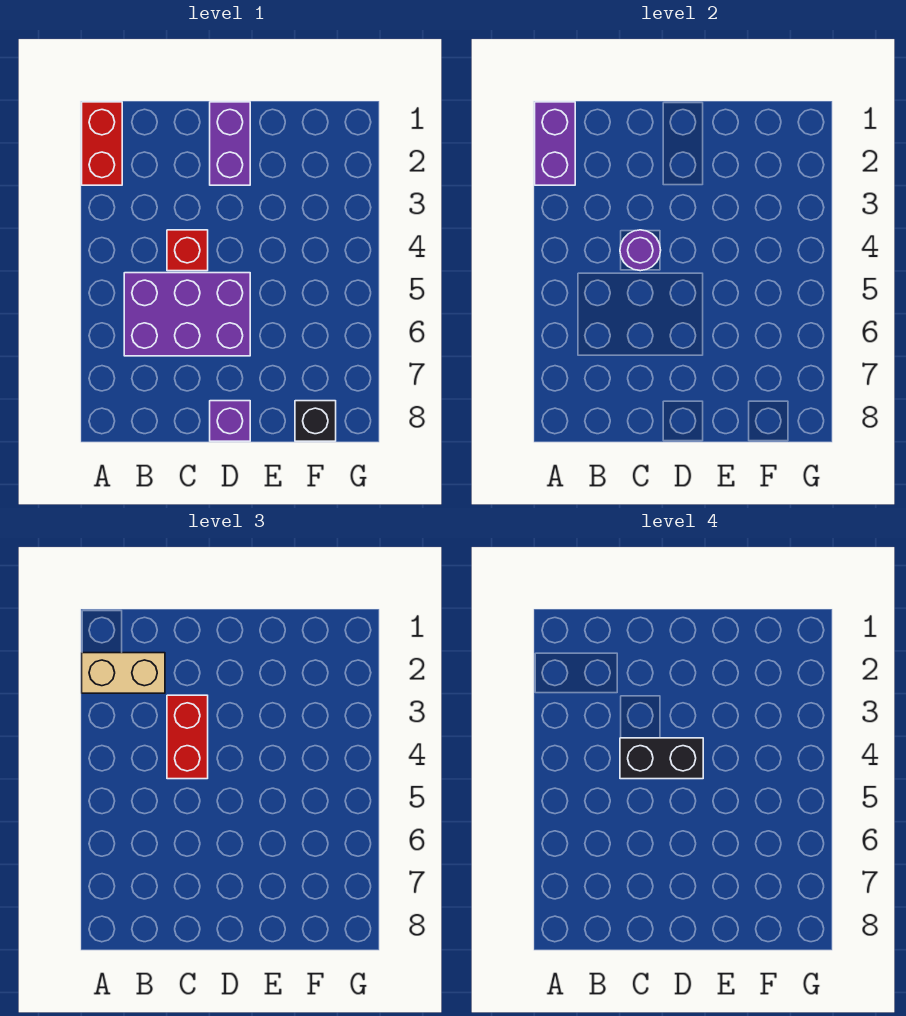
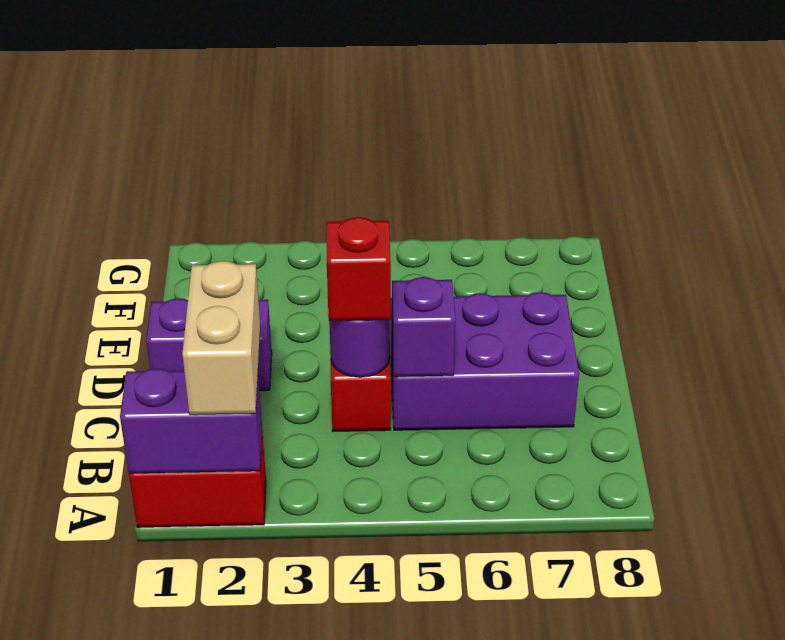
purple brick B5:D6 level 1 -> purple brick C5:D7 level 1
red brick C3:C4 level 3 -> red brick C4 level 3
black brick C4:D4 level 4 -> none
purple brick D8 level 1 -> purple brick C5 level 2
black brick F8 level 1 -> none

